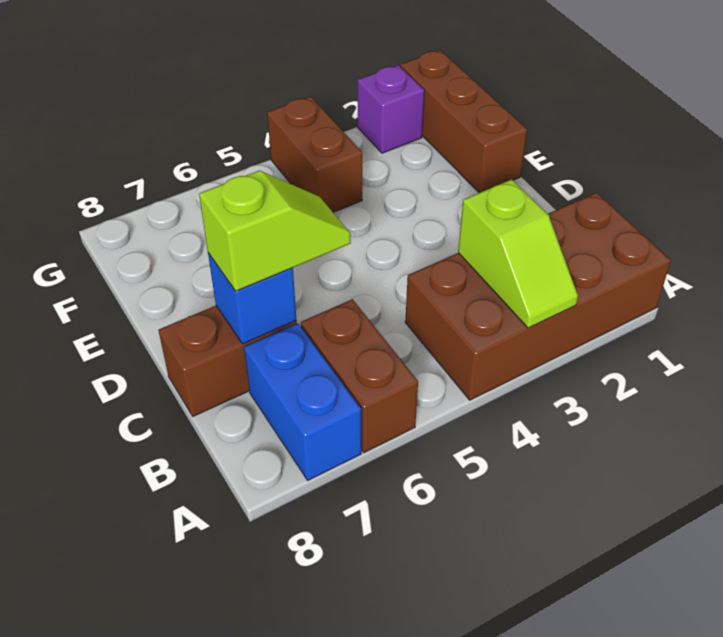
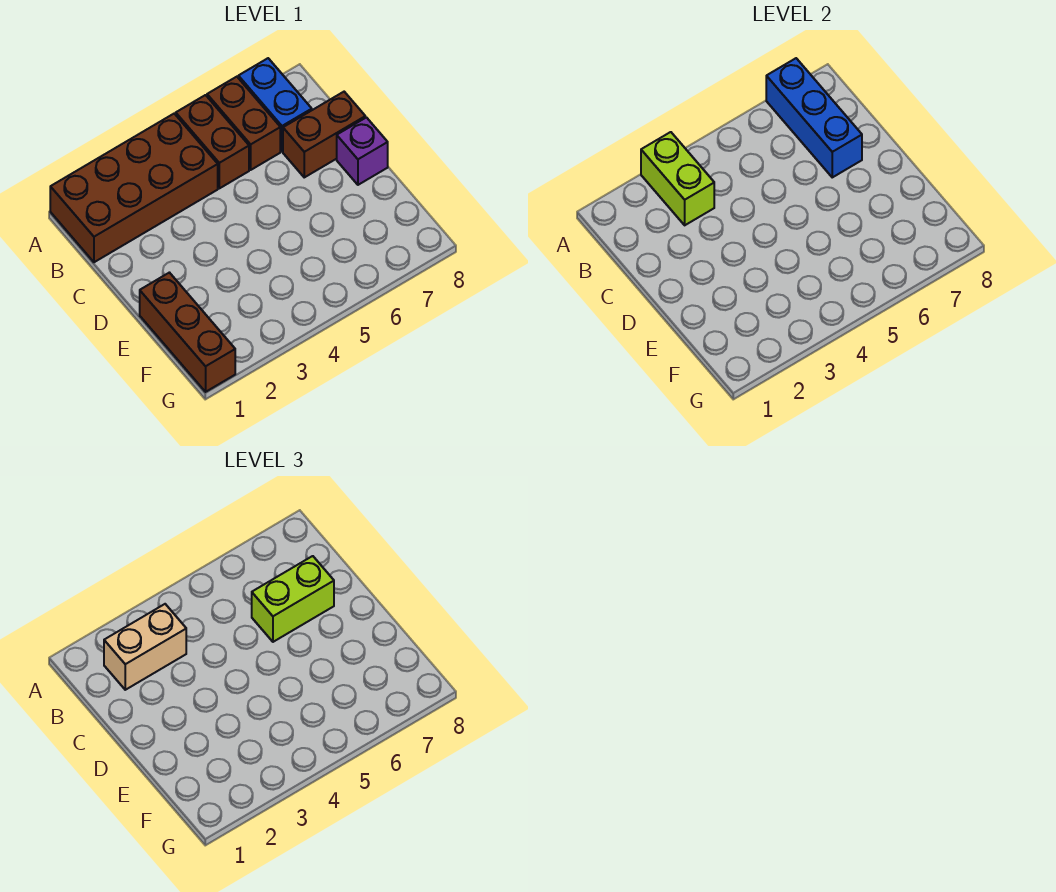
lime slope A3:B3 level 2 top B -> lime brick A3:B3 level 2
none -> tan brick B2:B3 level 3
lime slope C6:C7 level 3 top 7 -> lime brick C6:C7 level 3
blue brick C7 level 2 -> blue brick A7:C7 level 2
brown brick F4:G4 level 1 -> brown brick A5:B5 level 1
purple brick G2 level 1 -> purple brick D8 level 1

